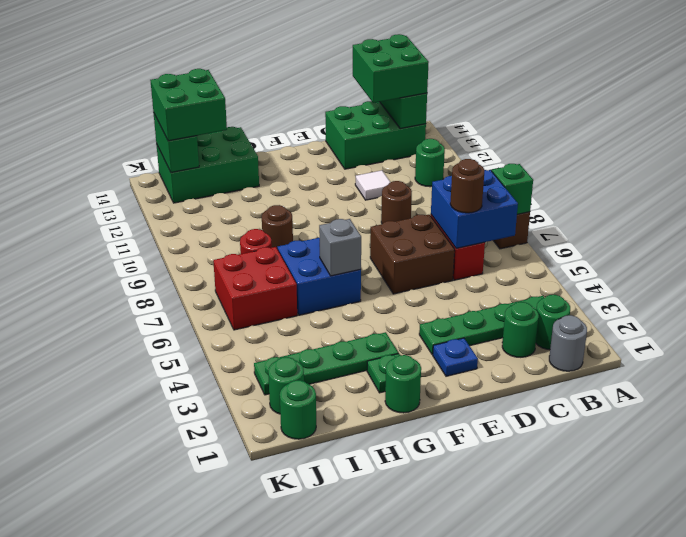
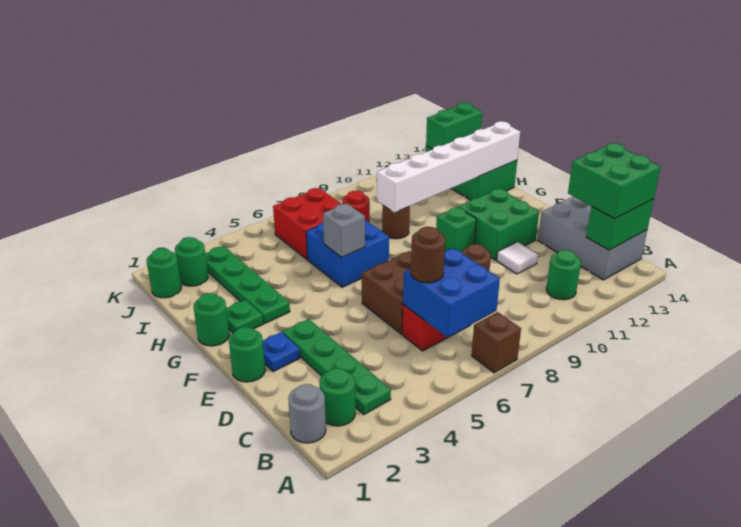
green brick A7 level 2 -> green brick F10 level 1
green brick B13:D14 level 1 -> grey brick B13:D14 level 1
green round brick C2 level 1 -> green round brick E1 level 1
none -> white brick H9:H14 level 2
green brick I13:J14 level 3 -> green brick E11:F12 level 1

